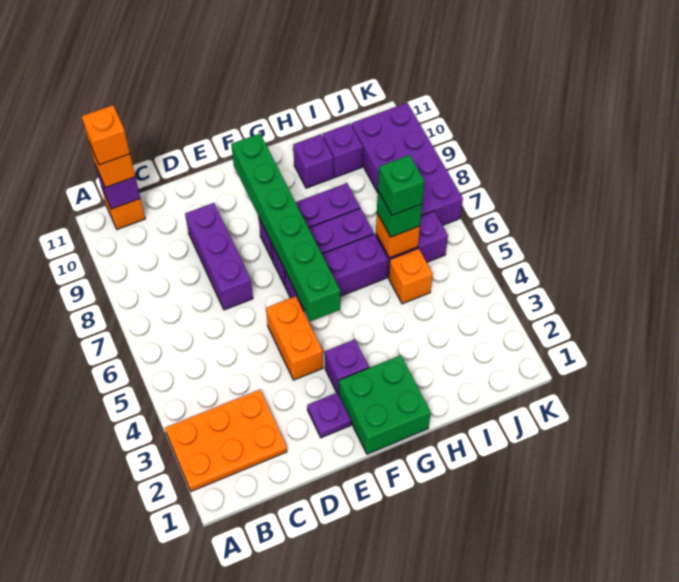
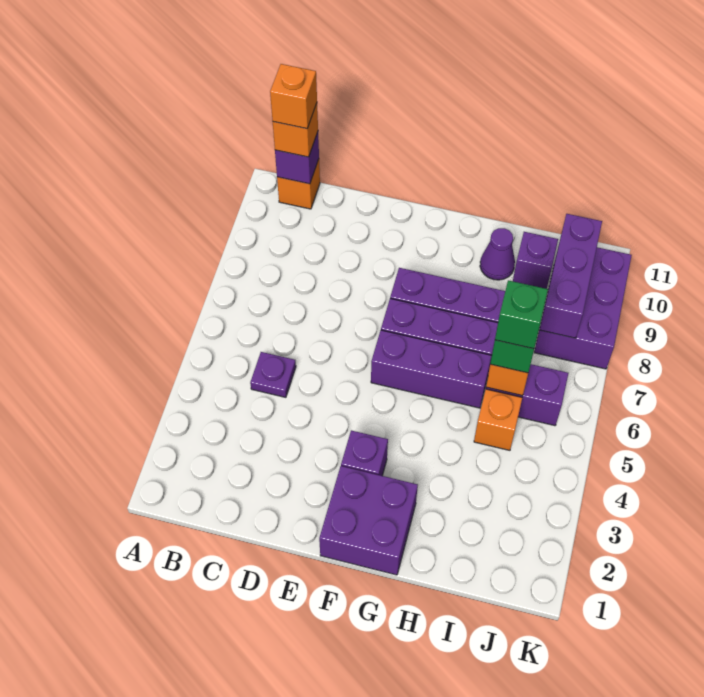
orange plate A2:C3 level 1 -> none
purple brick D7:D9 level 1 -> purple brick J8:J10 level 2
purple plate E2 level 1 -> purple plate C5 level 1
orange brick E4:E5 level 1 -> none
green brick F1:G2 level 1 -> purple brick F1:G2 level 1
green brick F5:F10 level 2 -> none
purple brick H10 level 1 -> purple cone H10 level 1
purple brick J7:K10 level 1 -> purple brick J8:K10 level 1

